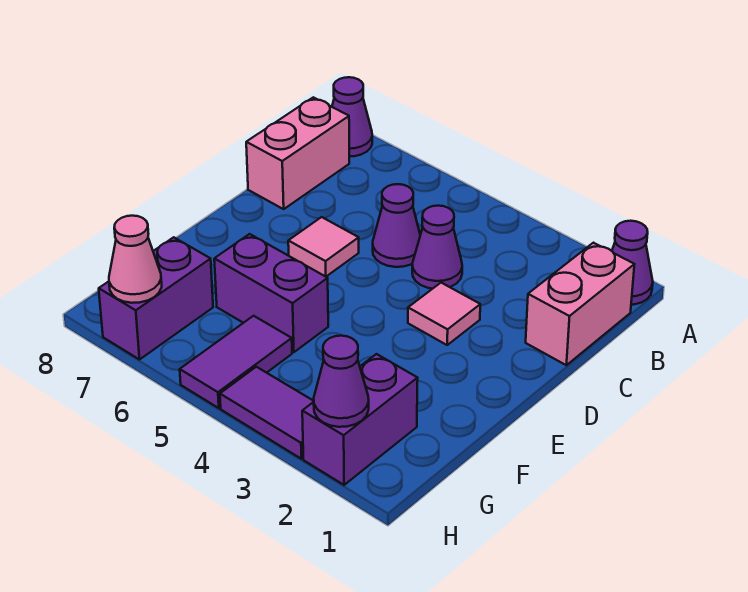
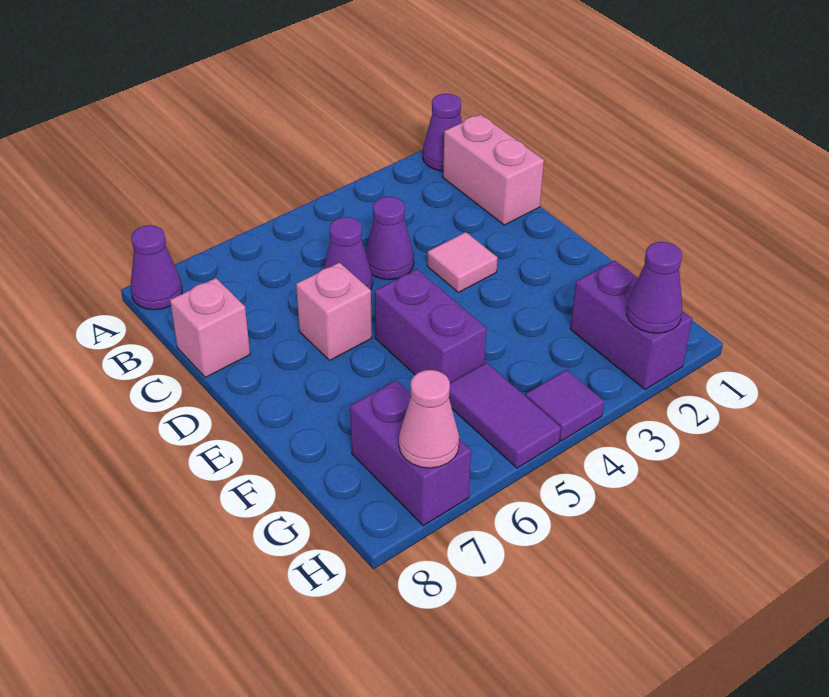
pink brick B8:C8 level 1 -> pink brick C8 level 1
pink tile D6 level 1 -> pink brick D6 level 1
purple brick F5:F6 level 1 -> purple brick E5:F5 level 1
purple tile H3:H4 level 1 -> purple tile H4 level 1

